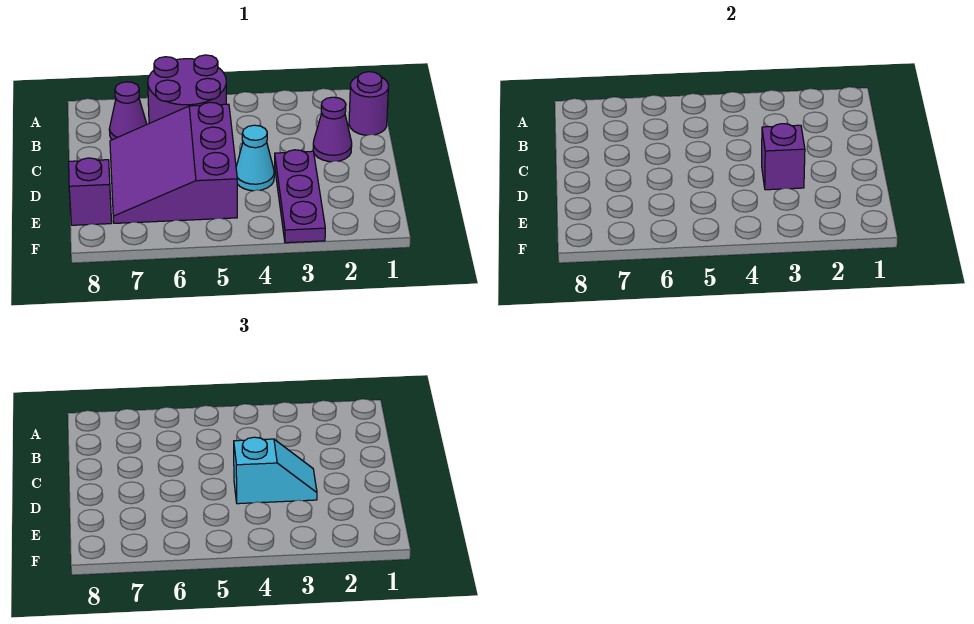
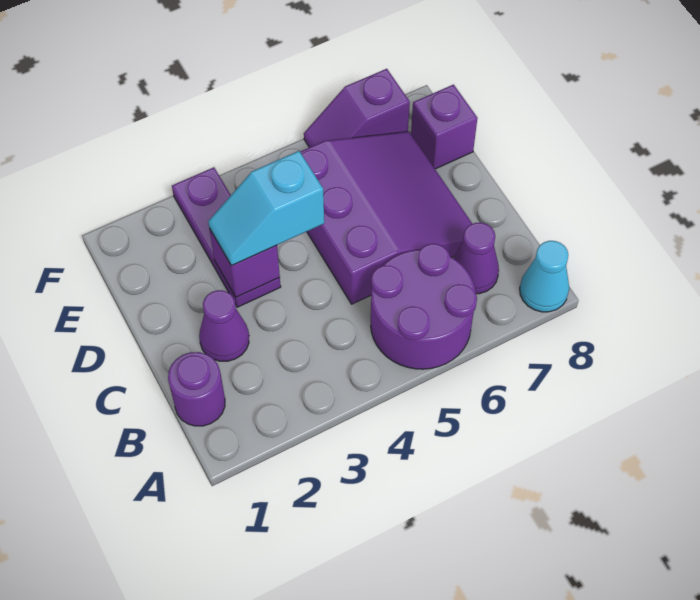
cyan cone D4 level 1 -> cyan cone A8 level 1
none -> purple slope F6:F7 level 1 top 7

